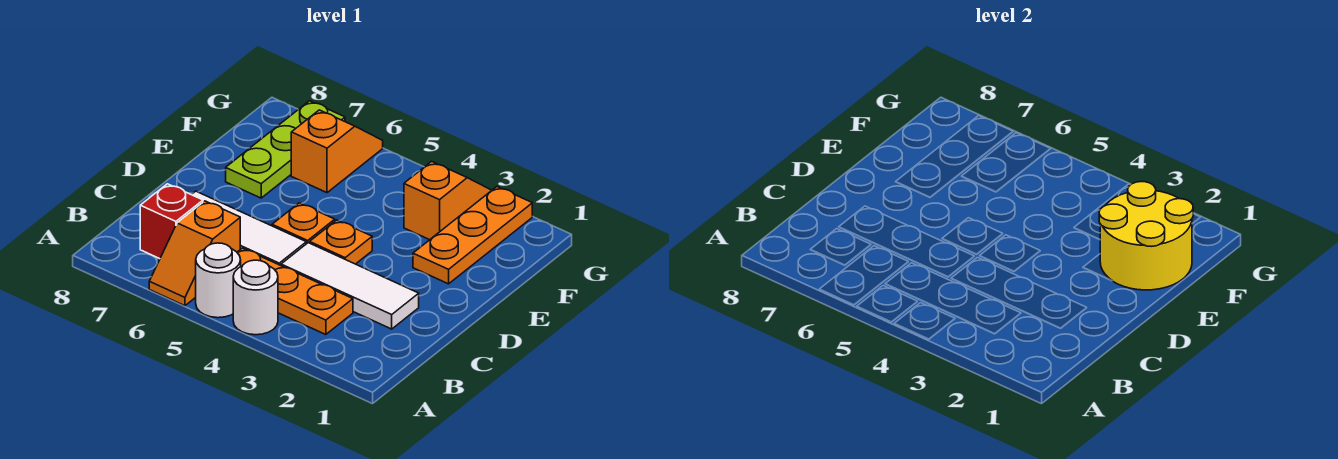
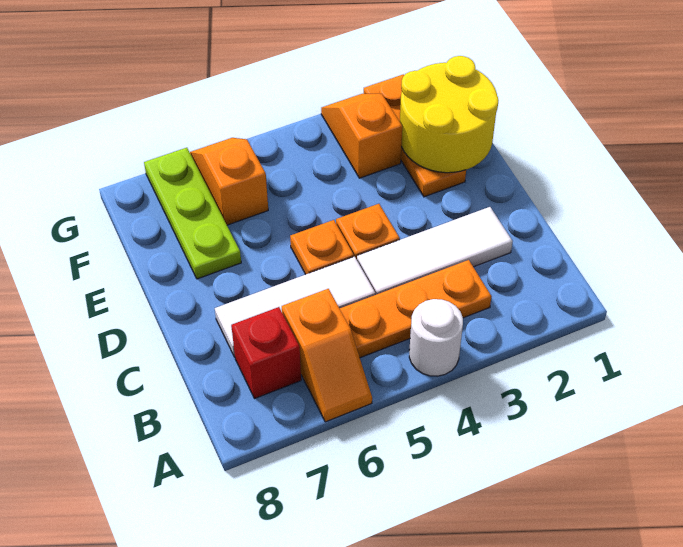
white round brick A5 level 1 -> none

